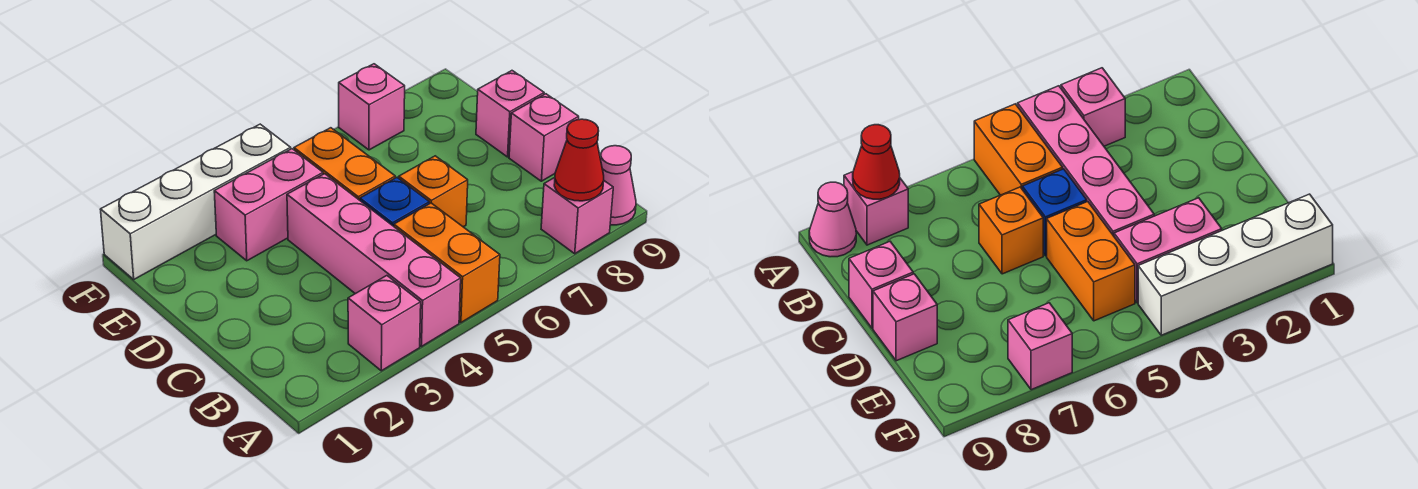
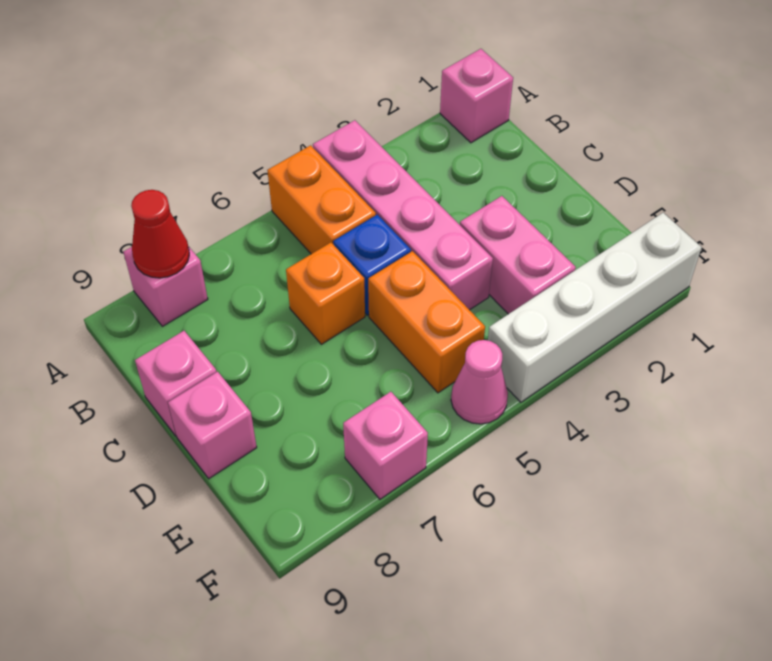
pink brick A3 level 1 -> pink brick A1 level 1
pink cone A9 level 1 -> pink cone F5 level 1
pink brick E3:E4 level 1 -> pink brick D3:E3 level 1

